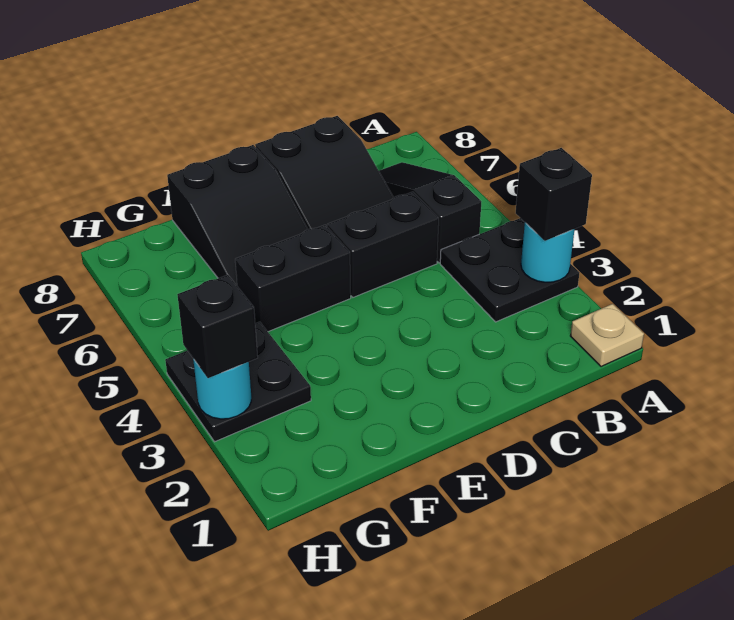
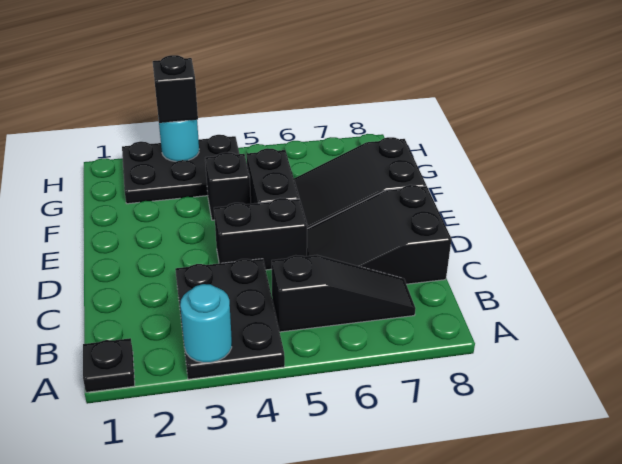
tan plate A1 level 1 -> black plate A1 level 1
black plate A3:B4 level 1 -> black plate A3:C4 level 1
black brick A3 level 3 -> black brick F4 level 1
black brick C5:D5 level 1 -> black brick D4:D5 level 1
black plate G3:H4 level 1 -> black plate G2:H4 level 1

